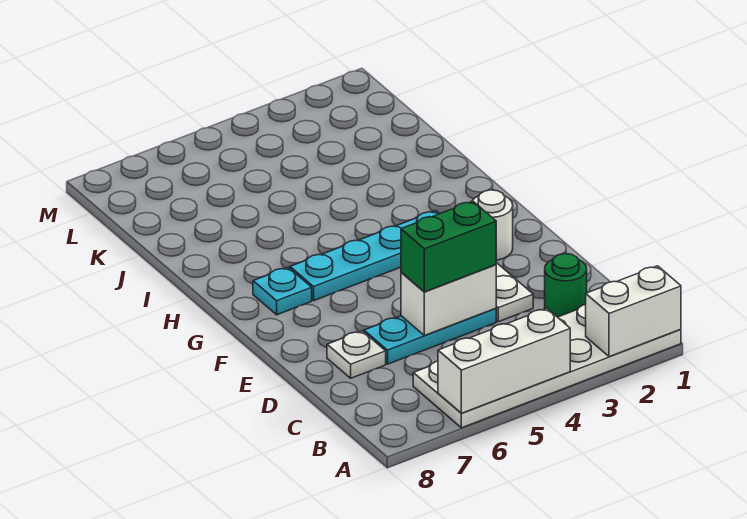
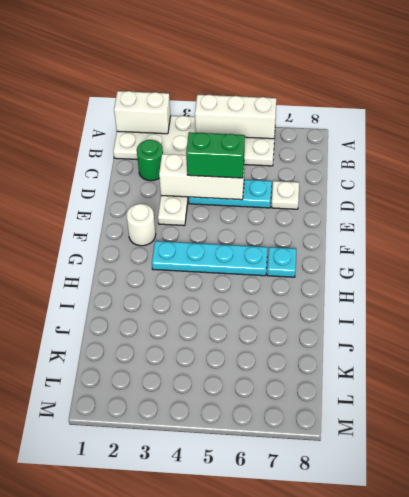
white brick D4:D5 level 2 -> white brick D3:D5 level 2

